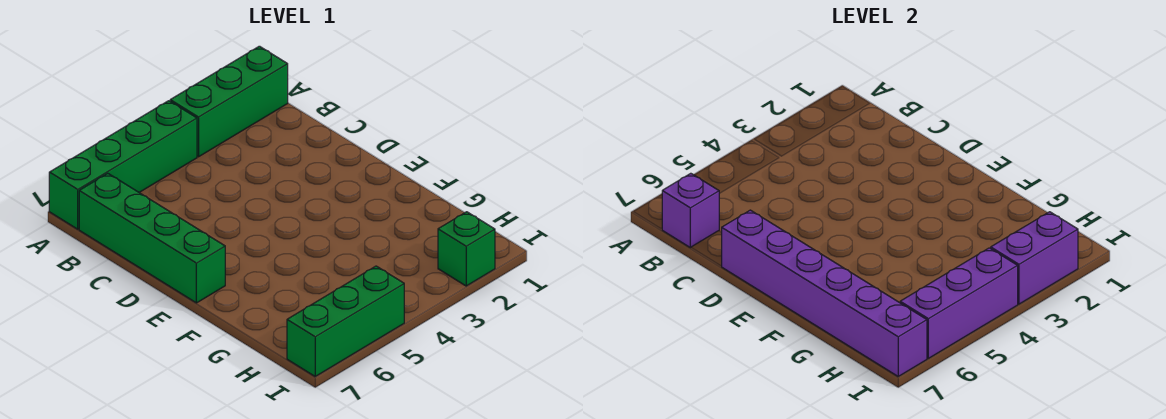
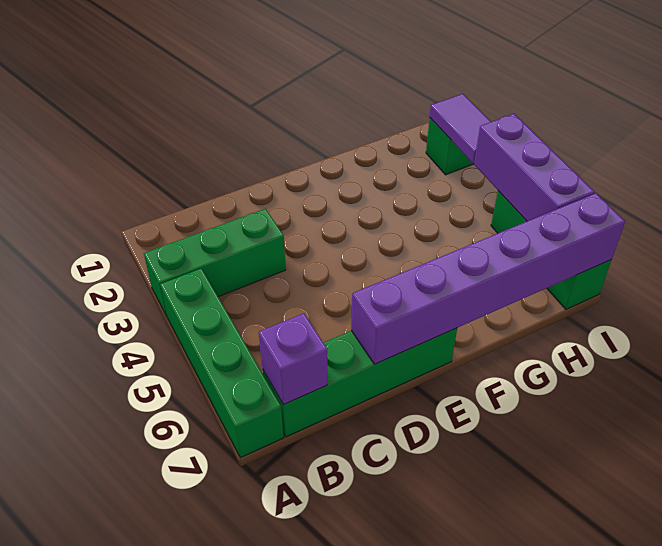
green brick A1:A3 level 1 -> green brick A3:C3 level 1
purple brick I2:I3 level 2 -> purple tile I2:I3 level 2

